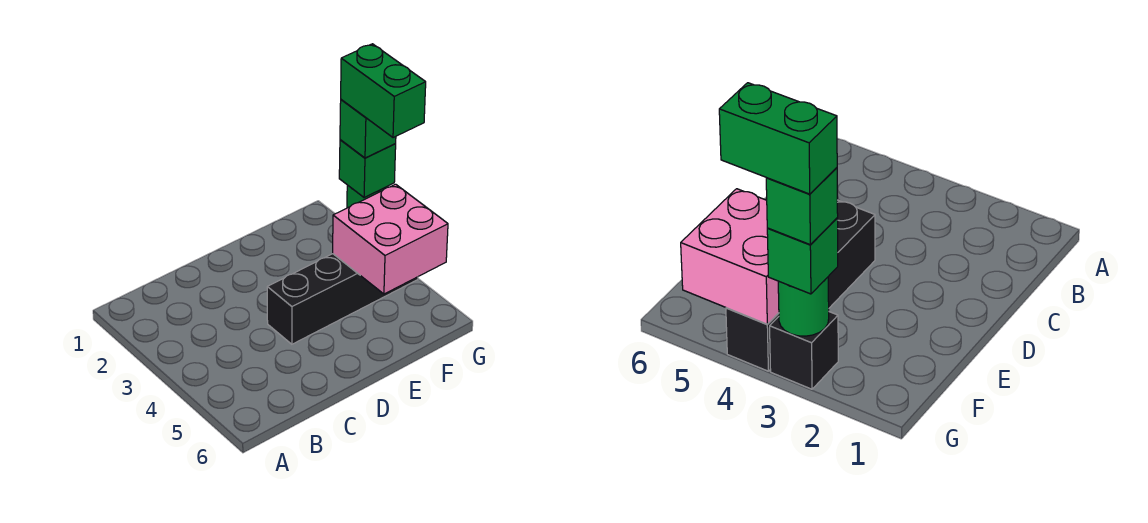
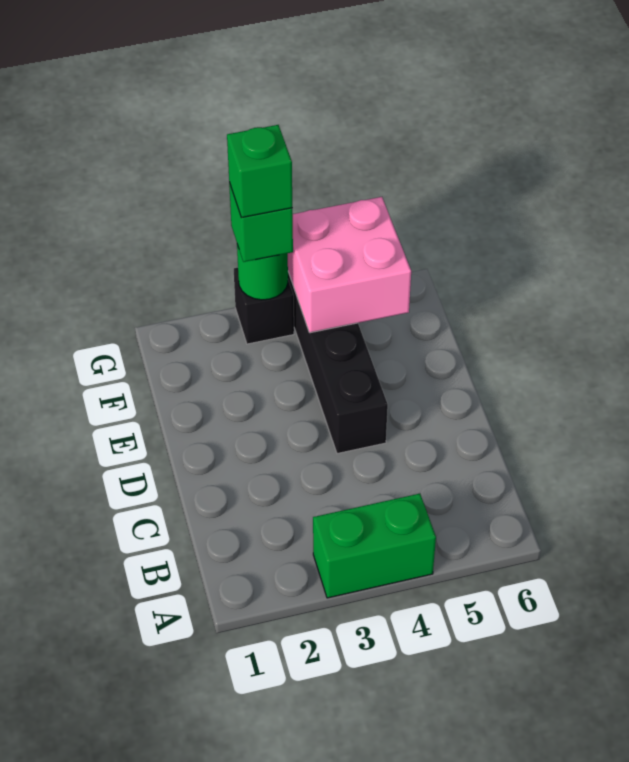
green brick G3:G4 level 5 -> green brick A3:A4 level 1

